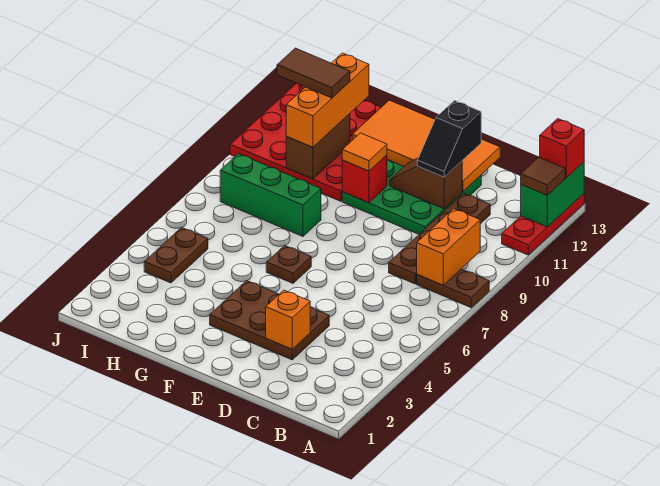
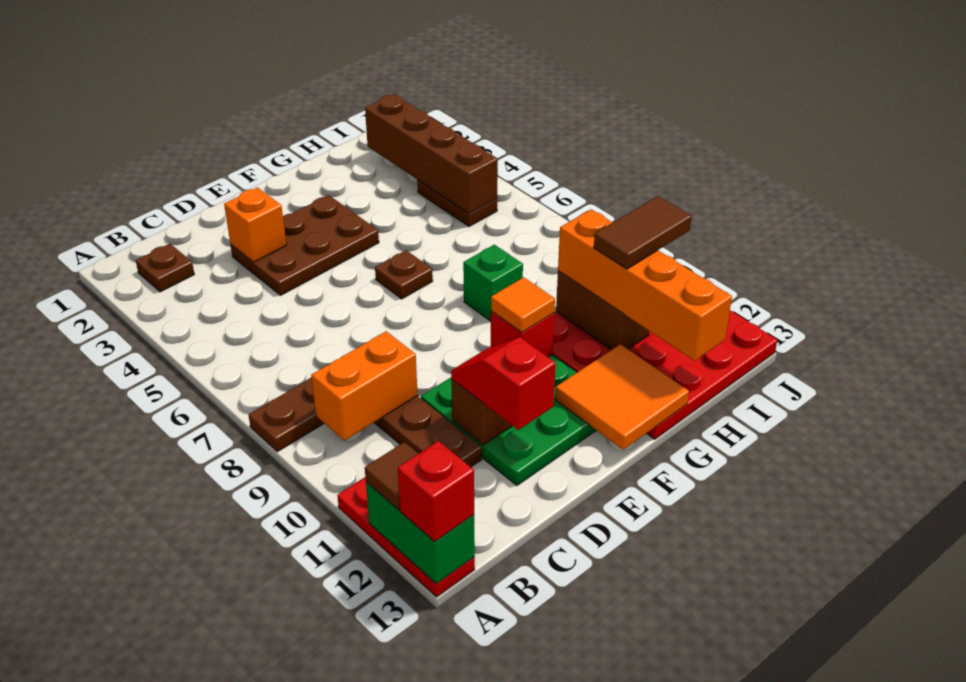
none -> brown plate B2 level 1
orange brick B8:B9 level 2 -> orange brick B9:C9 level 2
black slope D11:D12 level 3 top 12 -> red slope D11:D12 level 3 top 12
orange tile D12:G13 level 2 -> orange tile F12:G13 level 2
green brick G8:I8 level 1 -> green brick G8 level 1
orange brick H10:H12 level 3 -> orange brick H10:H13 level 3
none -> brown brick I2:I5 level 2

